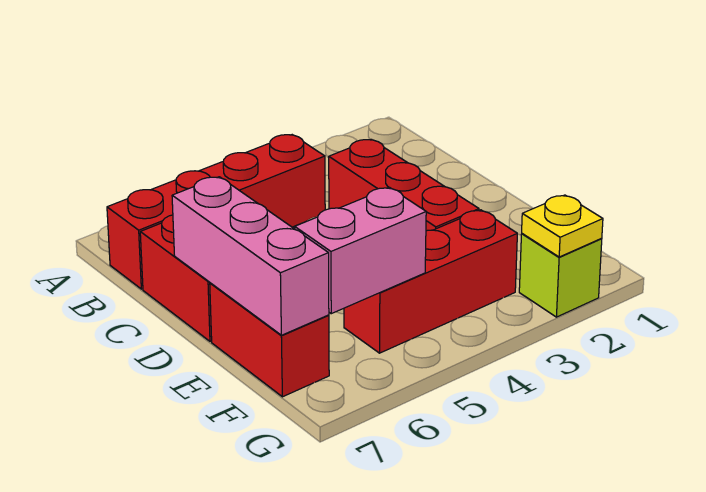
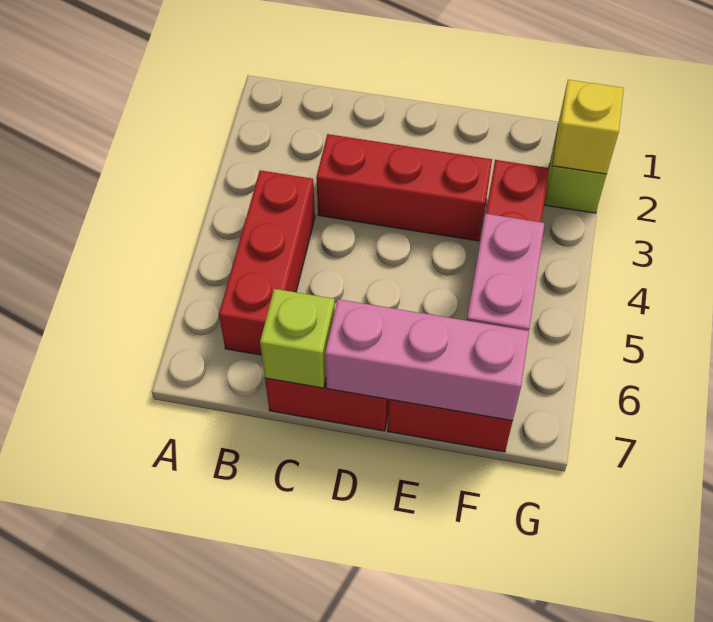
red brick B4:B7 level 1 -> red brick B4:B6 level 1
none -> lime brick C7 level 2
yellow plate G2 level 2 -> yellow brick G2 level 2

